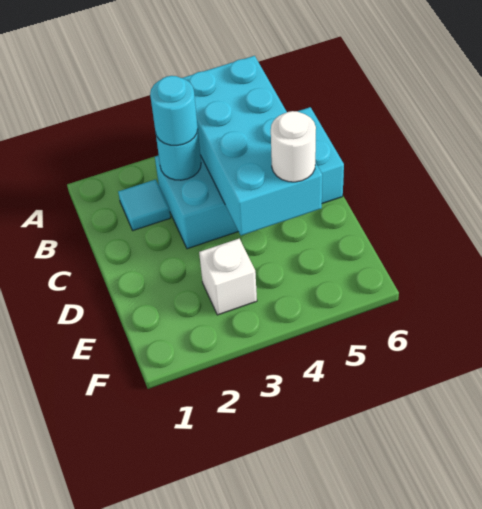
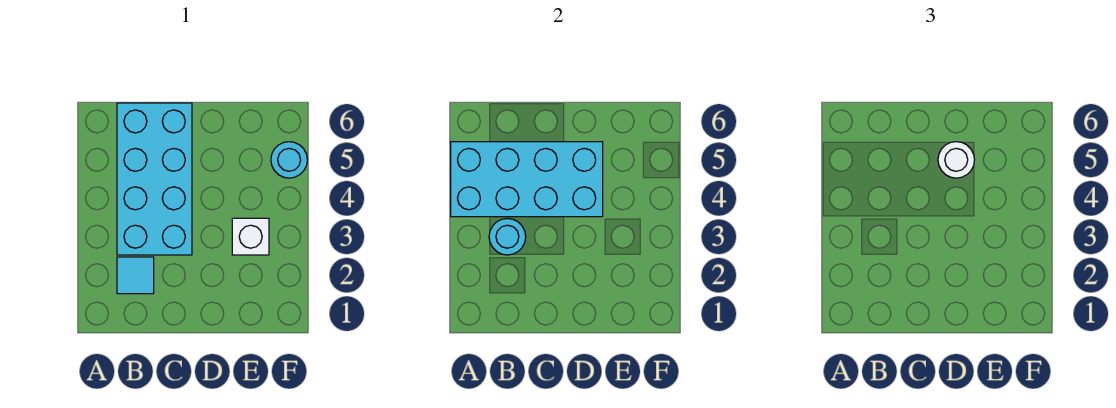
cyan round brick B3 level 3 -> cyan round brick F5 level 1

